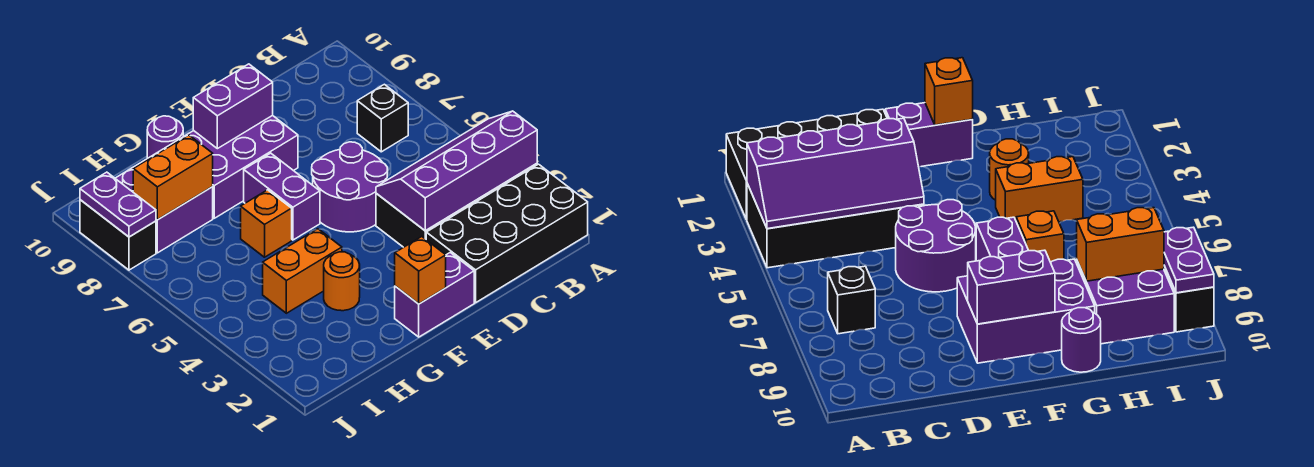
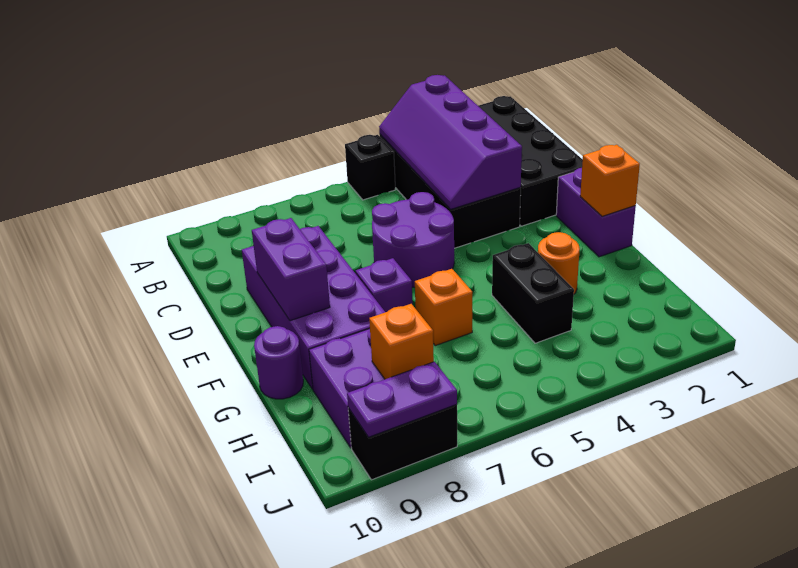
black brick B7 level 1 -> black brick A5 level 1
purple brick E8:G9 level 1 -> purple brick D8:G9 level 1
purple brick F6:F7 level 1 -> purple brick F7 level 1
orange brick G4:H4 level 1 -> black brick G4:H4 level 1
orange brick H8:I8 level 2 -> orange brick I8 level 2

